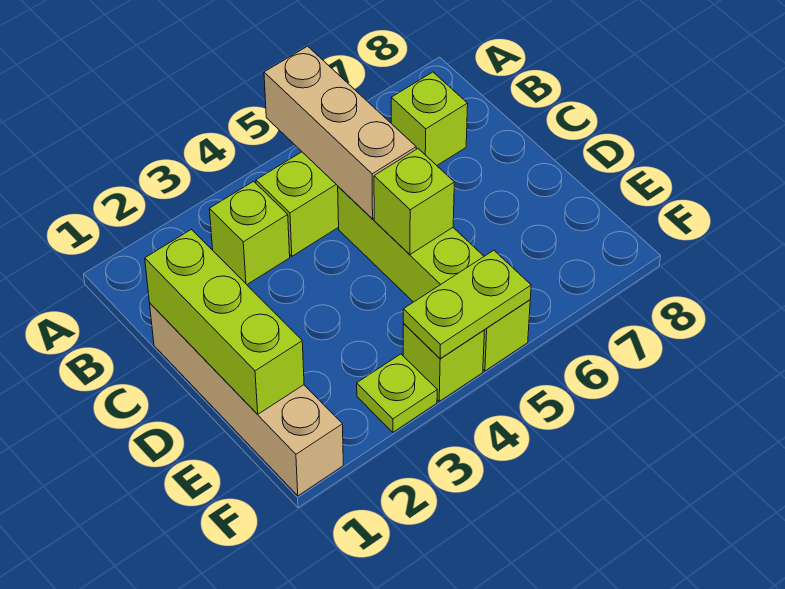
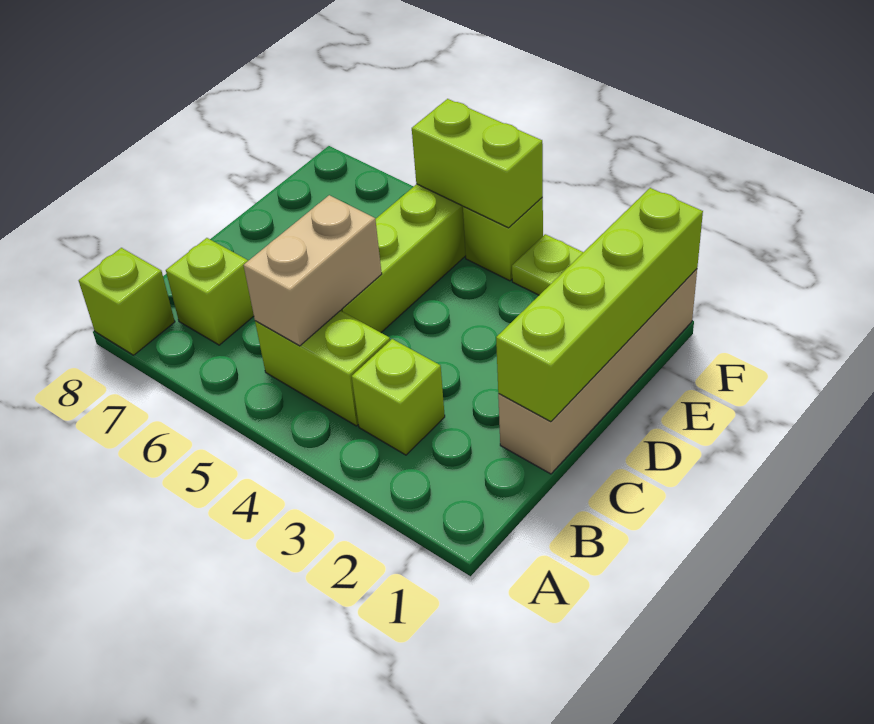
tan brick A5:C5 level 2 -> tan brick B5:C5 level 2
lime brick C1:E1 level 2 -> lime brick C1:F1 level 2
lime brick D5 level 2 -> lime brick A8 level 1
lime plate F4:F5 level 2 -> lime brick F4:F5 level 2

